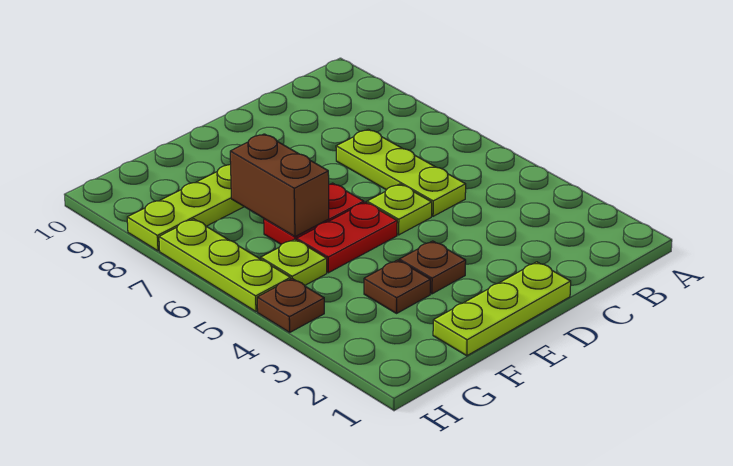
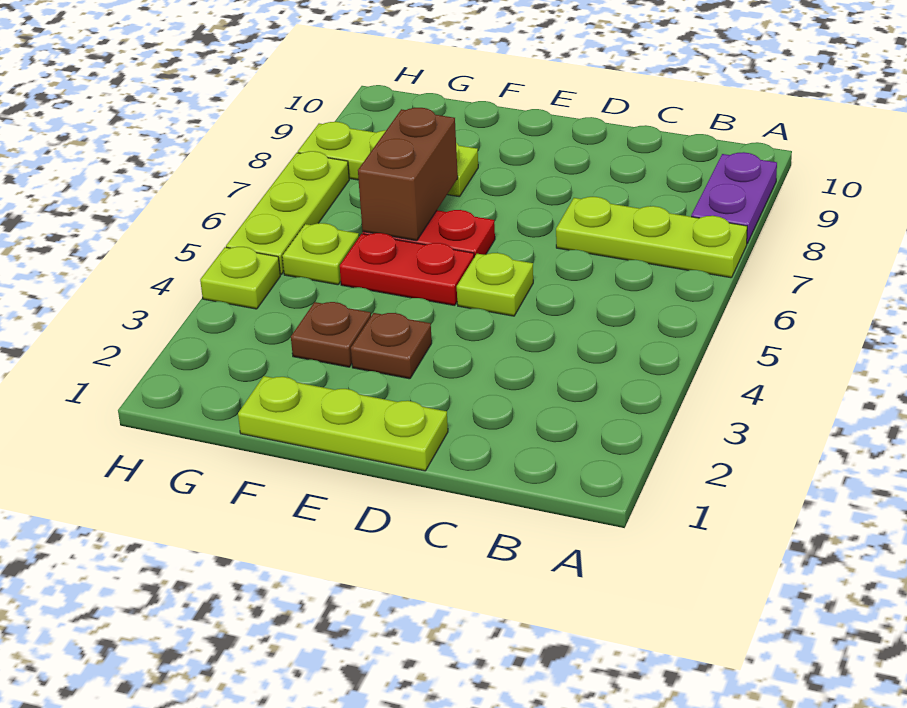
none -> purple plate A8:A9 level 1
lime plate C5:C7 level 1 -> lime plate A7:C7 level 1
brown plate H4 level 1 -> lime plate H4 level 1

